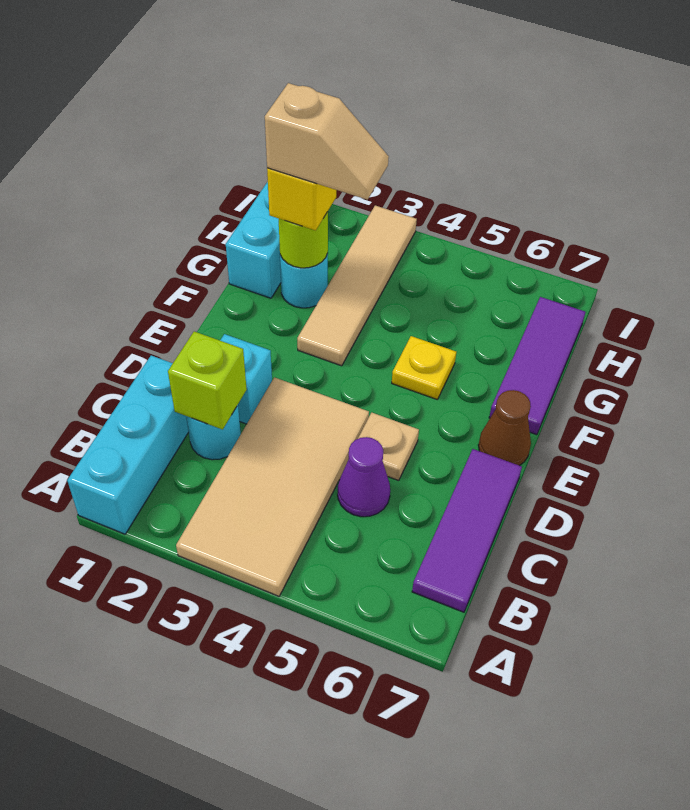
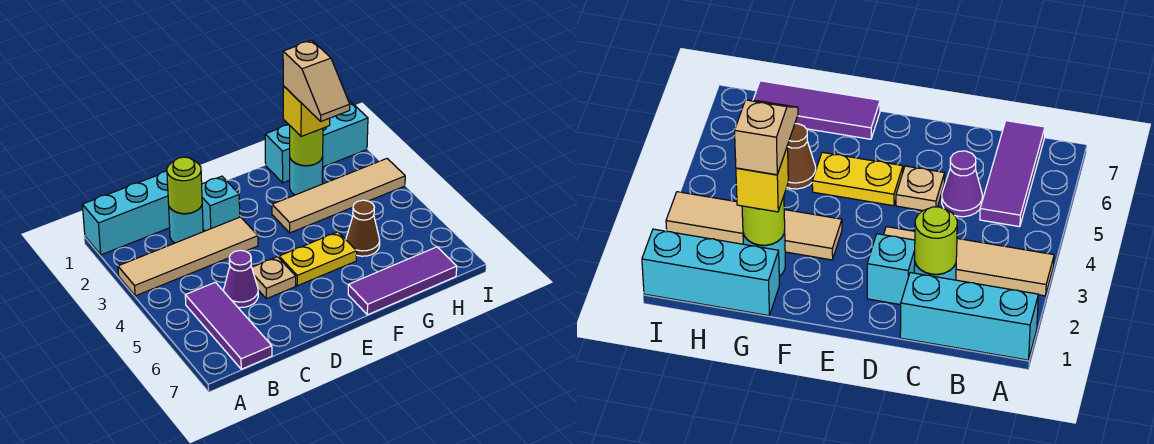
tan tile A3:D4 level 1 -> tan tile A3:D3 level 1
purple tile B7:D7 level 1 -> purple tile B5:B7 level 1
lime brick C2 level 2 -> lime round brick C2 level 2
brown cone E7 level 1 -> brown cone G5 level 1
yellow plate F5 level 1 -> yellow plate E5:F5 level 1

